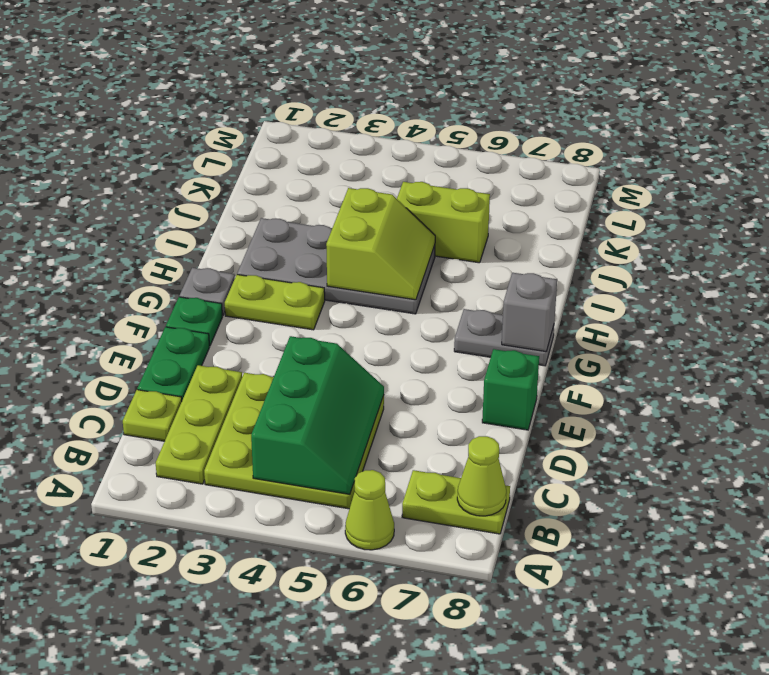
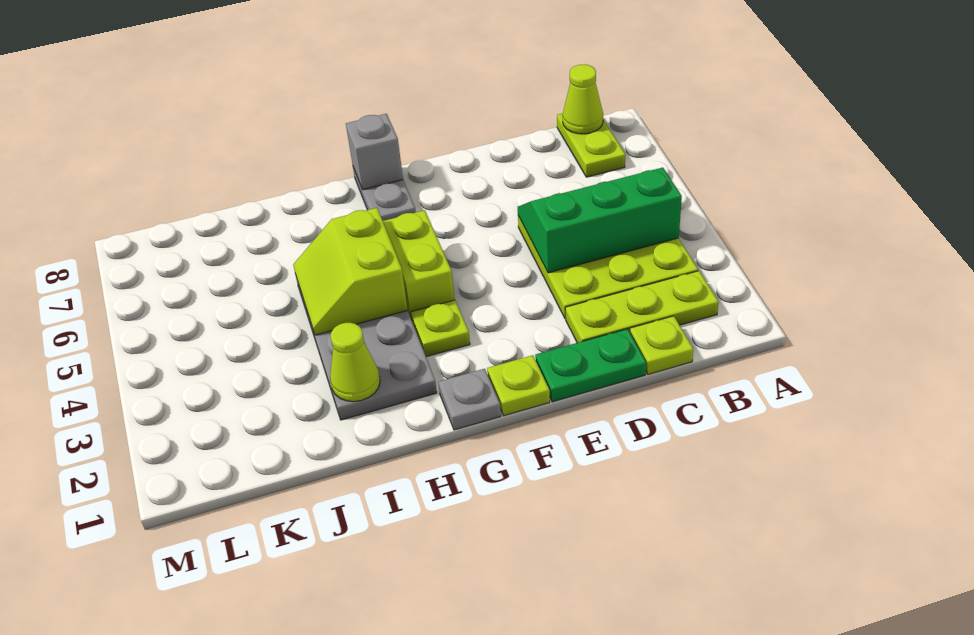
lime cone A6 level 1 -> lime cone I2 level 2
green brick E8 level 1 -> none
green plate F1 level 1 -> lime plate F1 level 1
lime plate G2:G3 level 1 -> lime plate G3 level 1
lime slope H4:I5 level 2 top 4 -> lime slope H4:I5 level 2 top H
lime brick J5:J6 level 1 -> lime brick G4:G5 level 1

